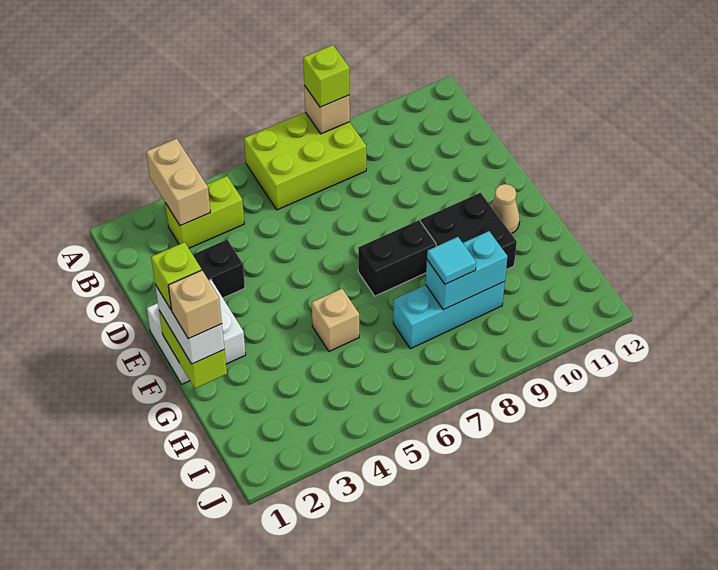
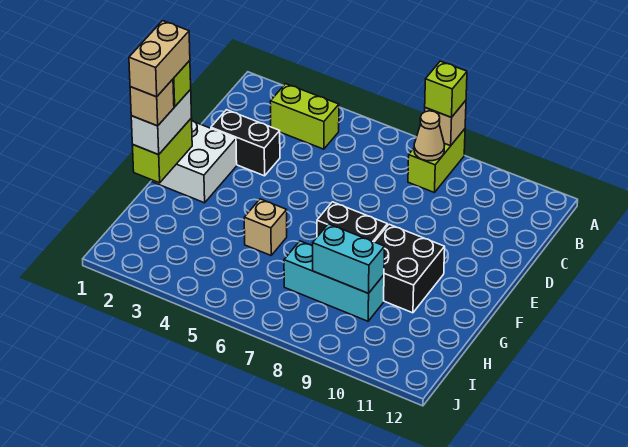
tan brick A3:B3 level 2 -> tan brick F1:G1 level 5
lime brick A6:B8 level 1 -> lime brick A8:B8 level 1
tan cone F11 level 1 -> tan cone B8 level 2
cyan tile H8 level 3 -> none

